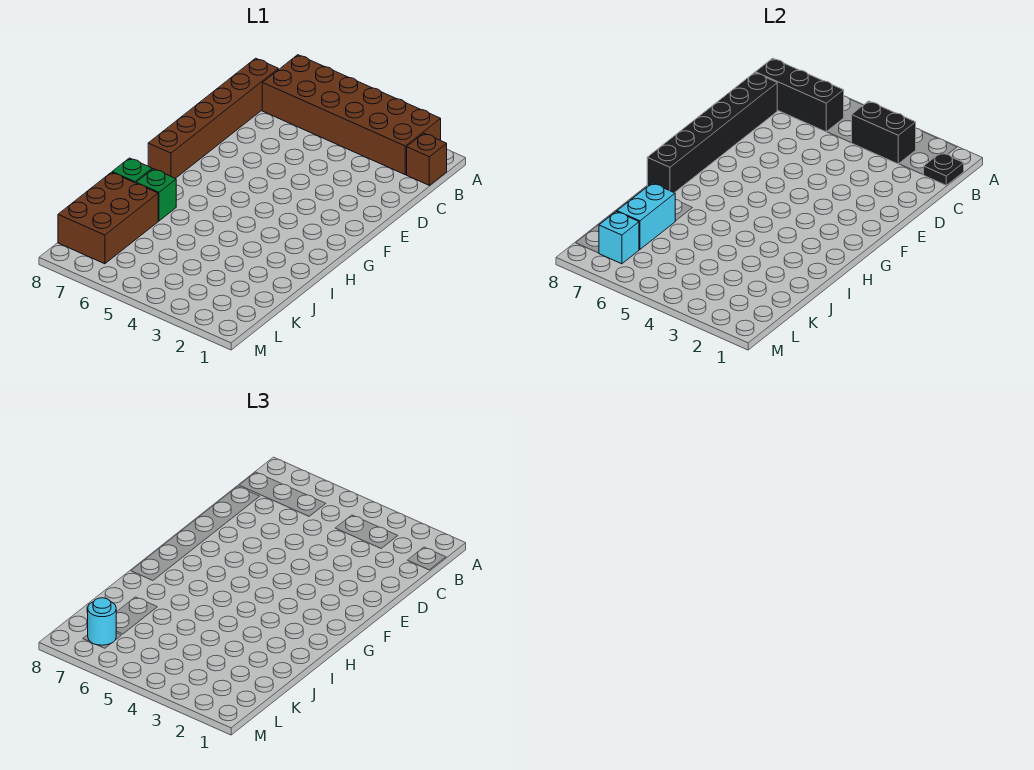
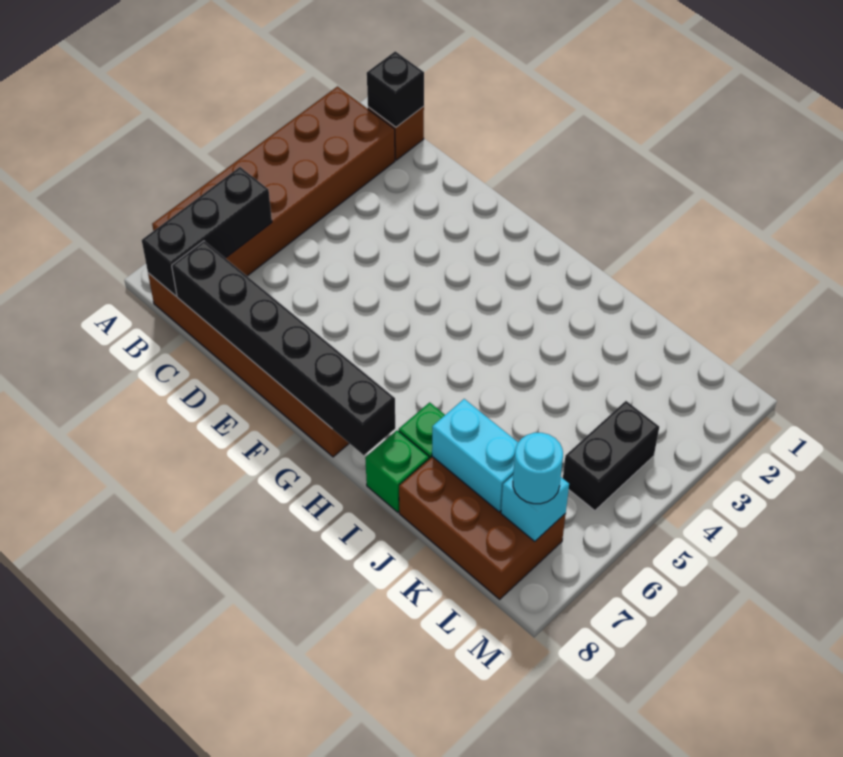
black plate B1 level 2 -> black brick B1 level 2
black brick B3:B4 level 2 -> black brick L4:L5 level 1

